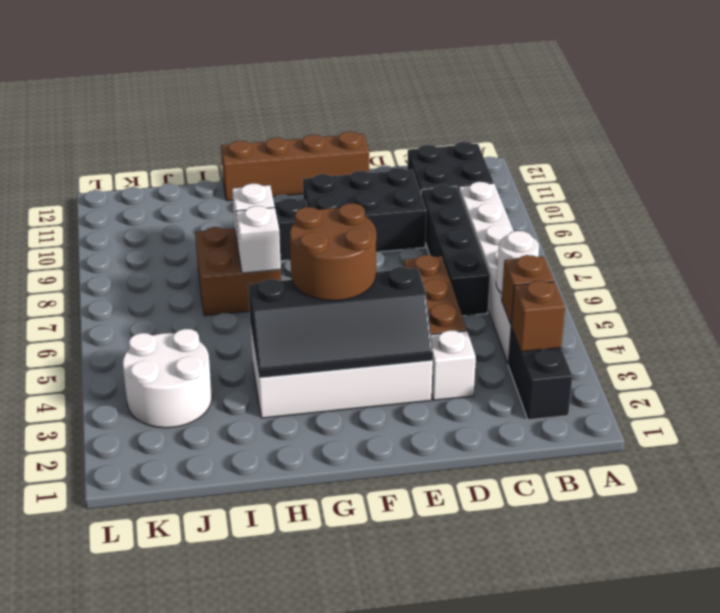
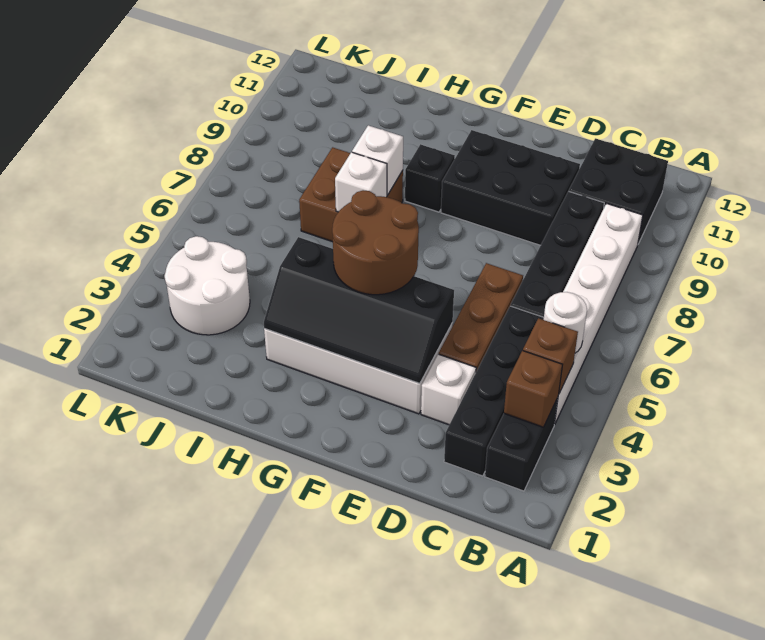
none -> black brick C2:C5 level 1
brown brick E12:H12 level 1 -> none

